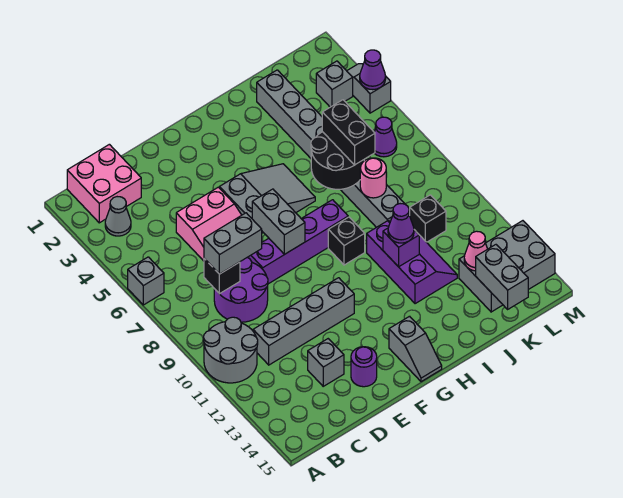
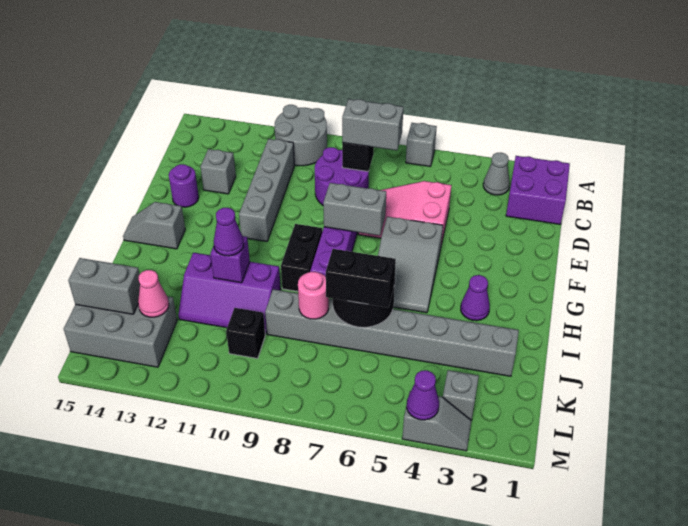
pink brick B1:C2 level 1 -> purple brick B1:C2 level 1
grey brick C8:D8 level 3 -> grey brick C7:C8 level 3
black brick H9 level 1 -> black brick G9:H9 level 1
grey brick K13:M14 level 1 -> grey brick K13:L15 level 1
purple cone L6 level 1 -> purple cone H3 level 1

